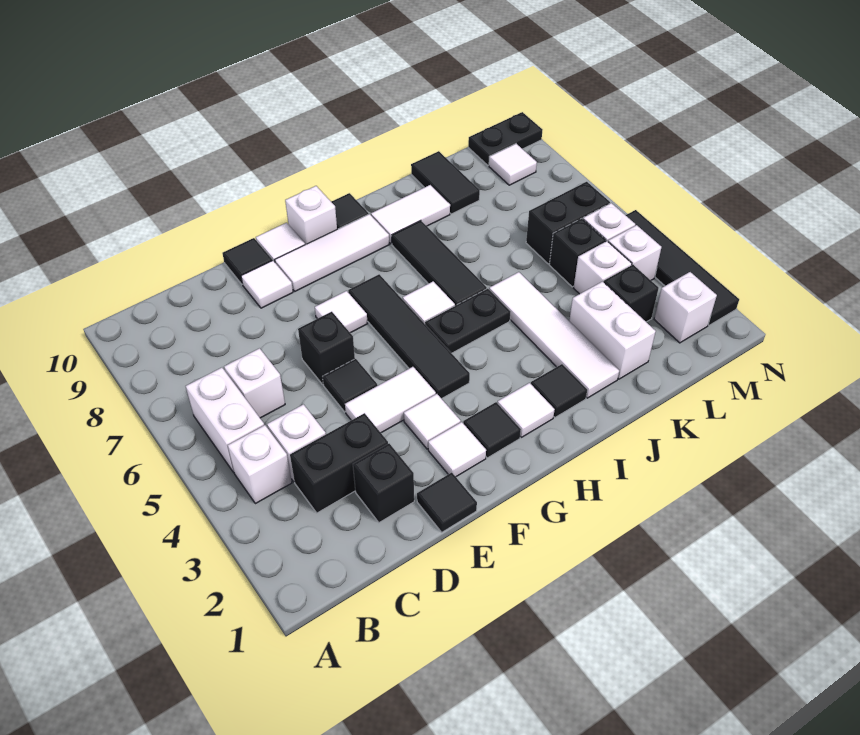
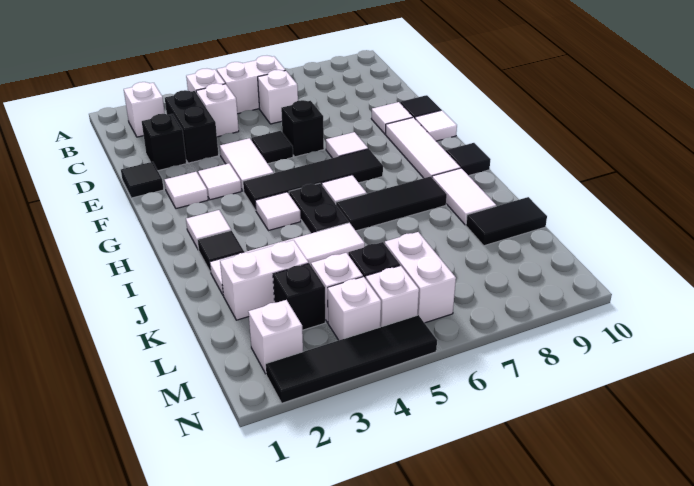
black tile G2 level 1 -> none
white brick G10 level 1 -> white brick B2 level 1
black brick L6:M6 level 1 -> white brick L6:M6 level 1
white tile M9 level 1 -> white tile H4 level 1
black plate M10:N10 level 1 -> none

